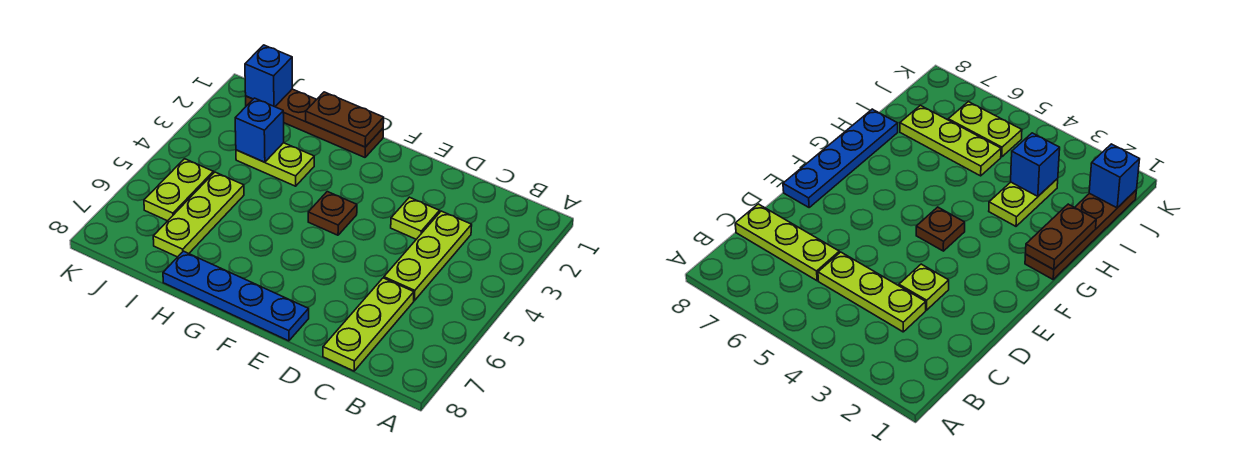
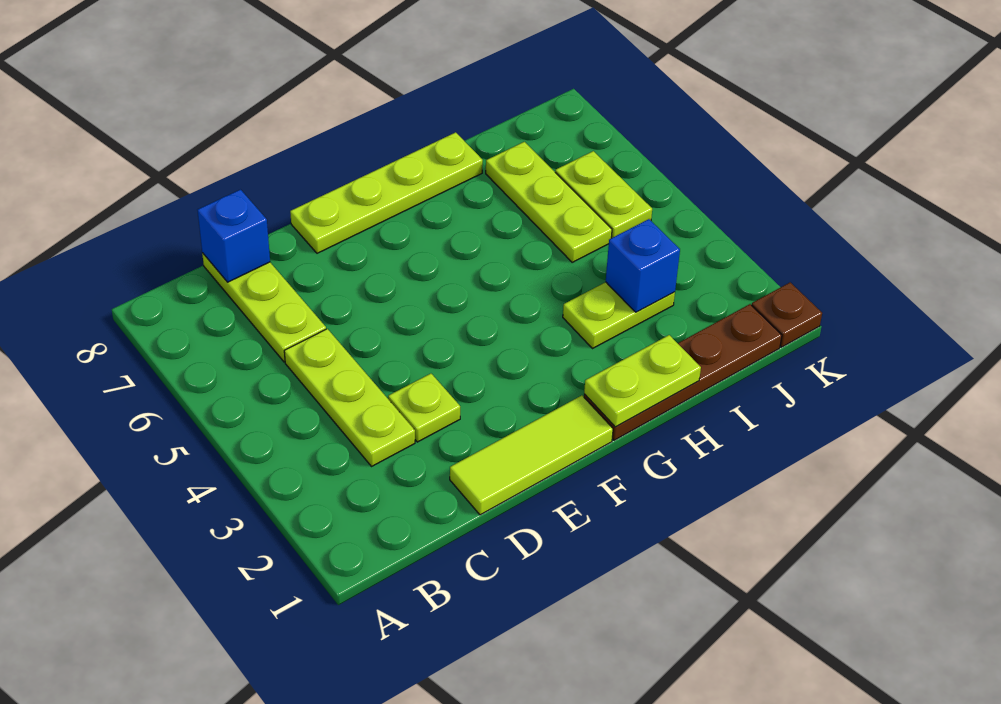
none -> lime tile D1:F1 level 1
blue plate E8:H8 level 1 -> lime plate E8:H8 level 1
brown plate F4 level 1 -> brown plate K1 level 1
brown plate G1:H1 level 2 -> lime plate G1:H1 level 2
blue brick J1 level 2 -> blue brick C8 level 2

